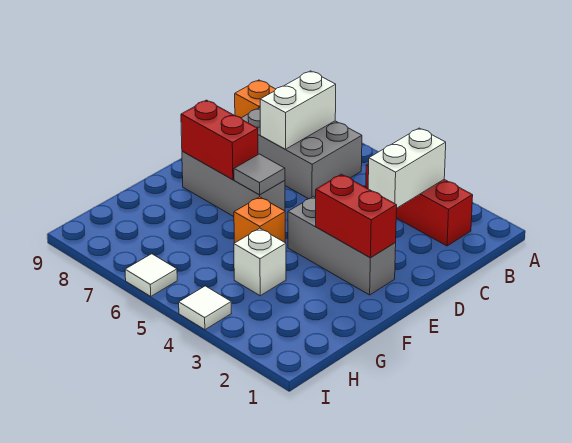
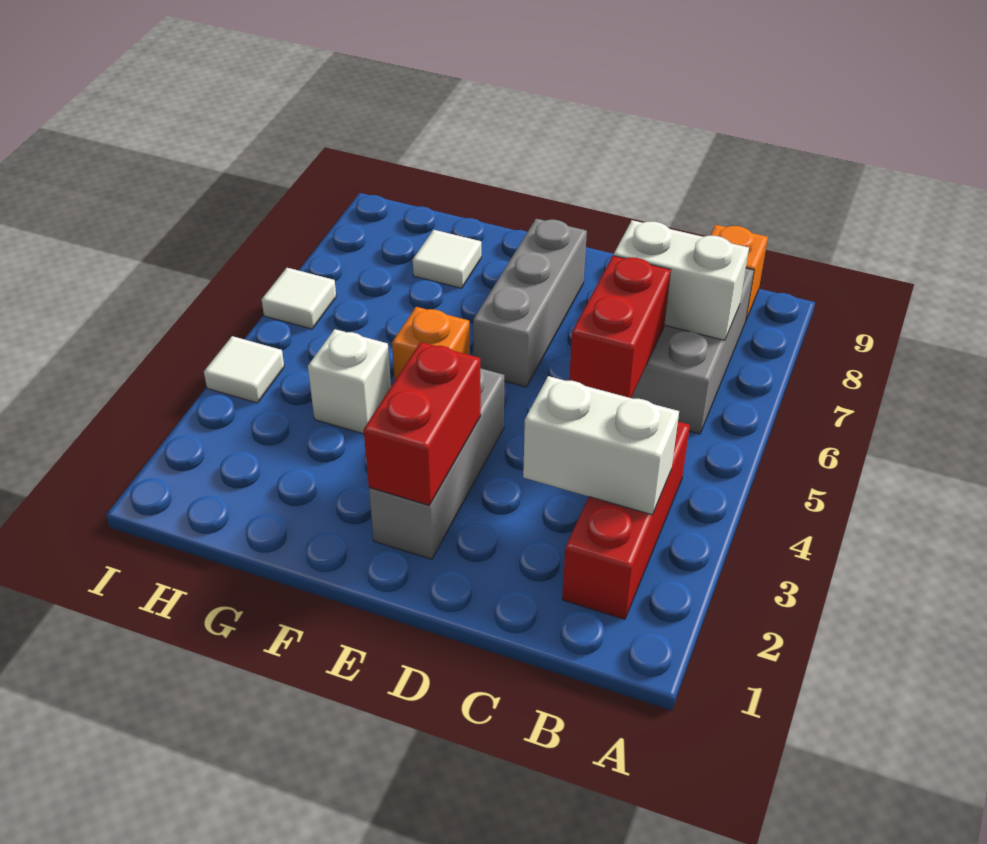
grey tile E6 level 2 -> none
red brick E7:E8 level 2 -> red brick C5:C6 level 2
none -> white tile G8 level 1

